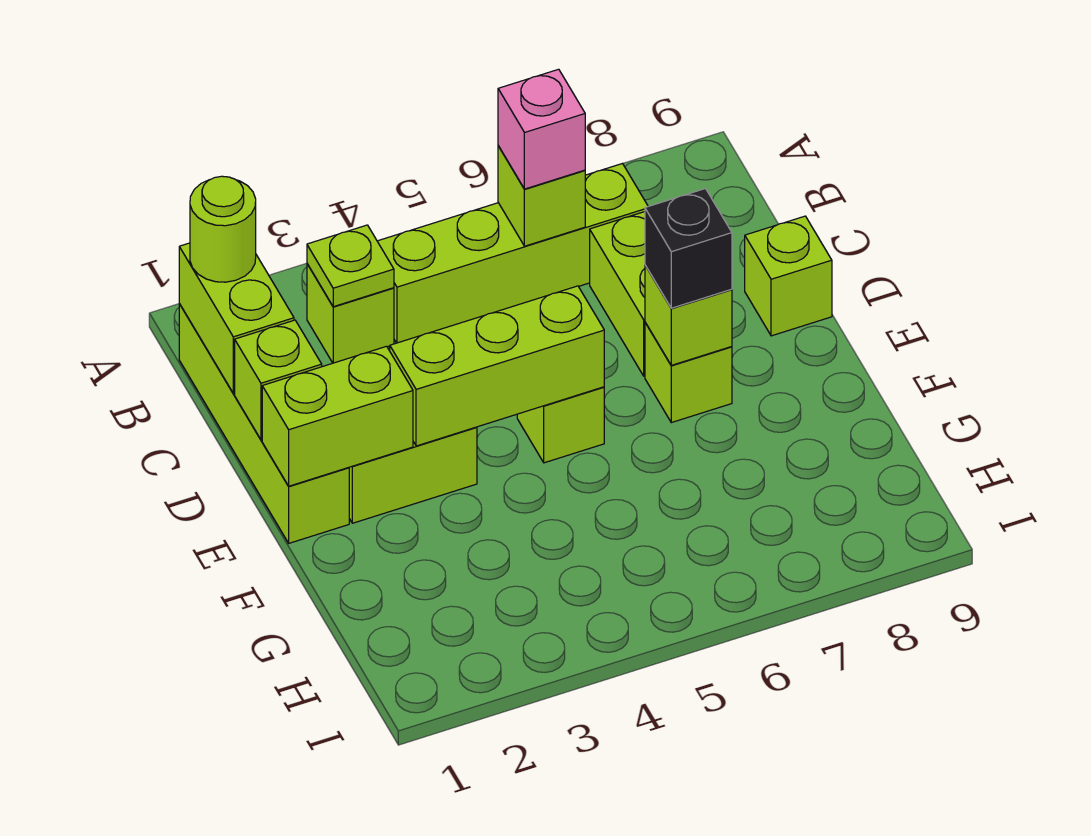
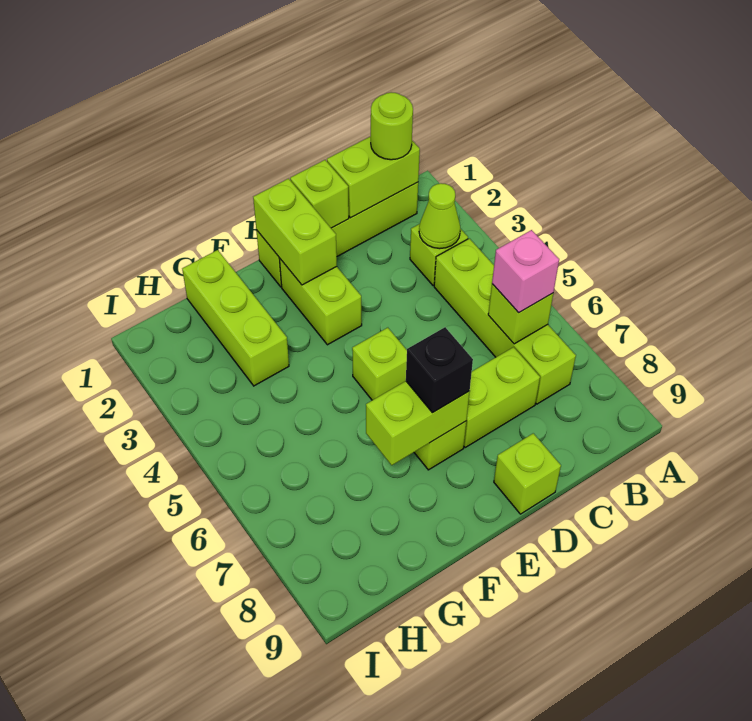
lime plate B3 level 2 -> lime cone B3 level 2
lime brick E3:E5 level 2 -> lime brick G1:G3 level 1
lime brick E7 level 2 -> lime brick E7:F7 level 2

